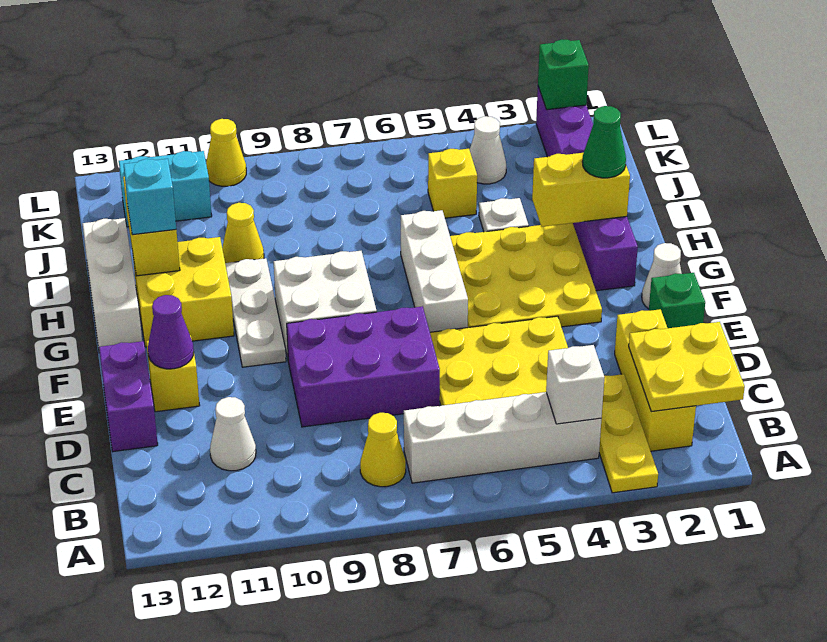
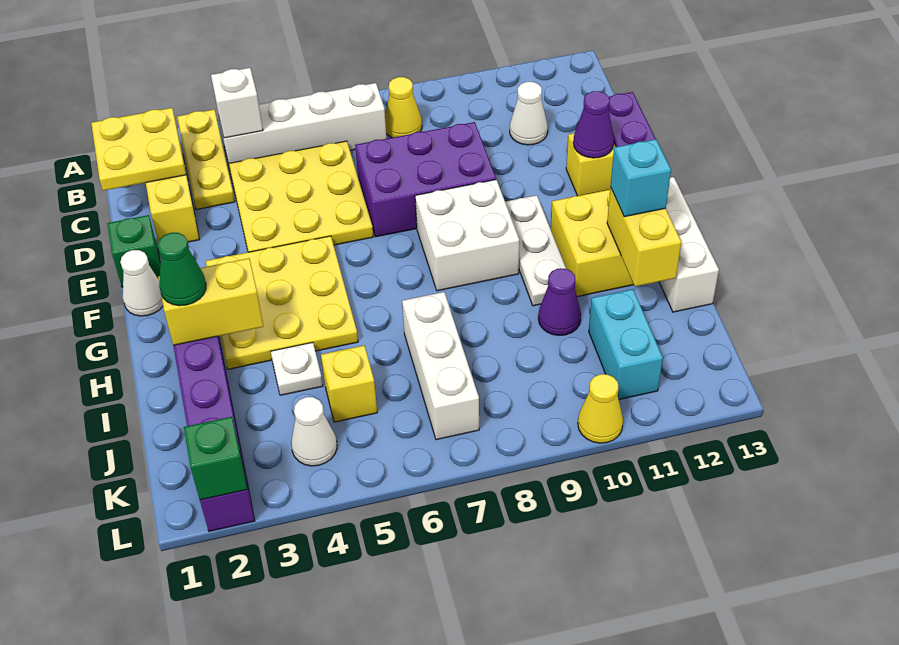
white brick F6:H6 level 1 -> white brick I7:K7 level 1
yellow cone I10 level 1 -> purple cone I10 level 1
cyan brick K11:K12 level 1 -> cyan brick J11:K11 level 1

